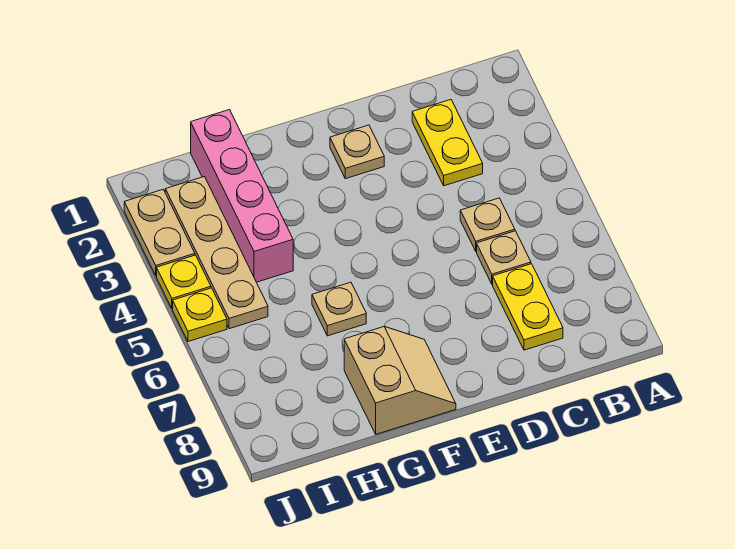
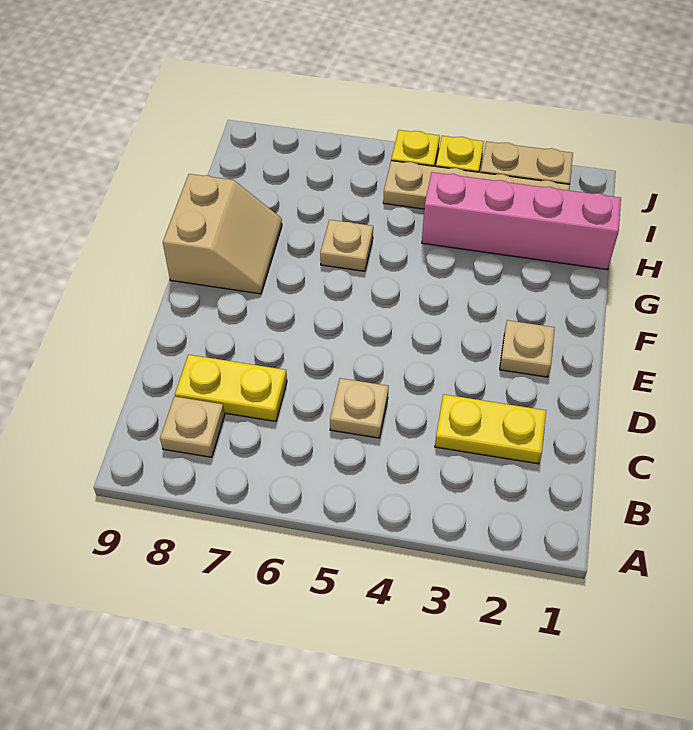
tan plate C6 level 1 -> tan plate B8 level 1
tan slope F8:G9 level 1 top G -> tan slope F8:G9 level 1 top 9

